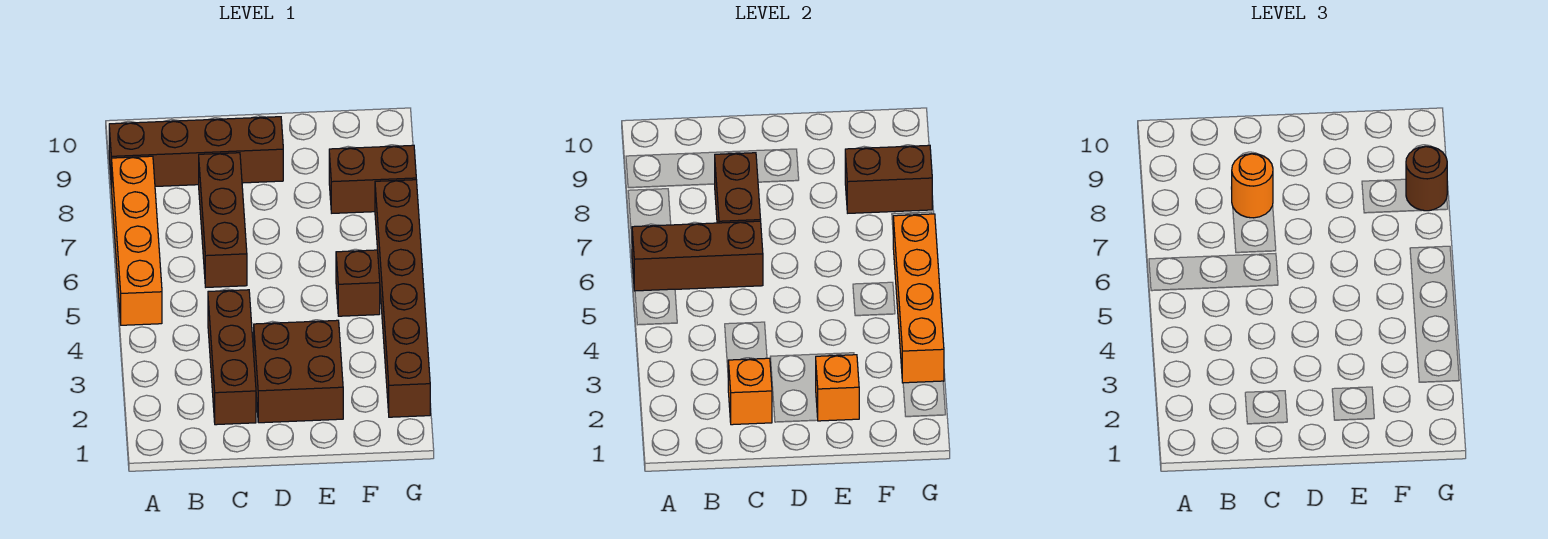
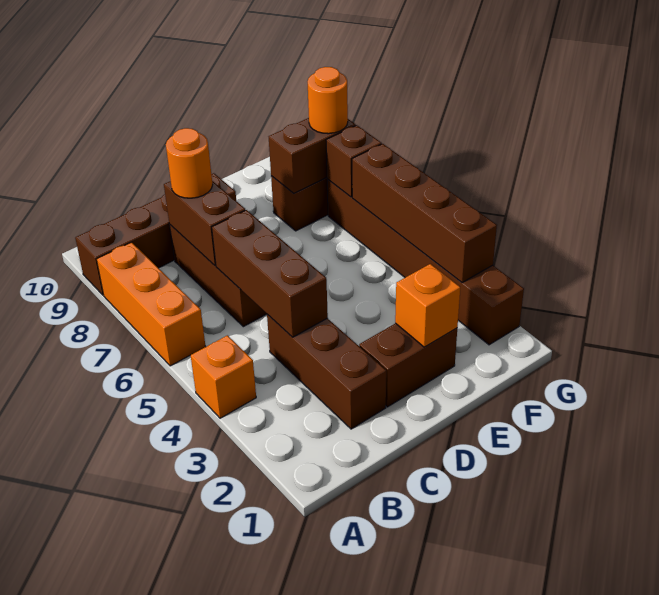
orange brick A5:A8 level 1 -> orange brick A6:A8 level 1
brown brick A6:C6 level 2 -> brown brick C4:C6 level 2
orange brick C2 level 2 -> orange brick A4 level 1
brown brick D2:E3 level 1 -> brown brick D2:E2 level 1
brown brick F5 level 1 -> brown brick G7 level 2
orange brick G3:G6 level 2 -> brown brick G3:G6 level 2
brown round brick G8 level 3 -> orange round brick G8 level 3

